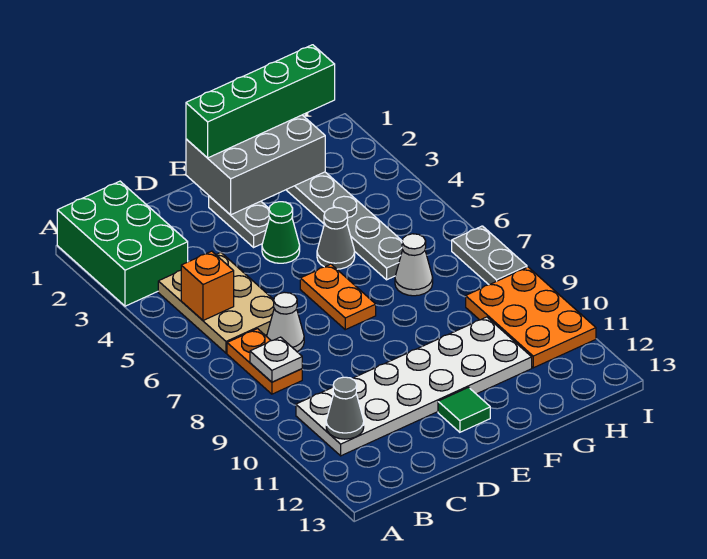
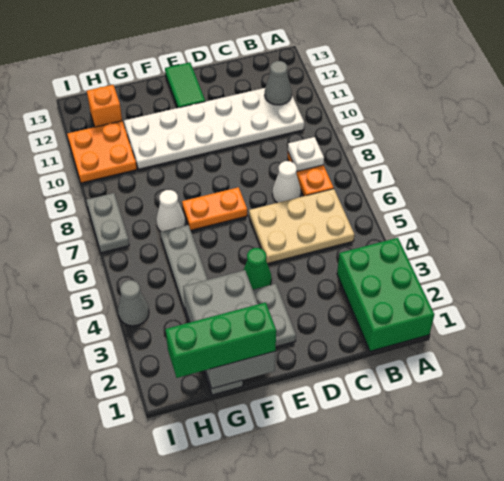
tan plate B4:C6 level 1 -> tan plate B5:D6 level 1
orange brick B5 level 2 -> orange brick H12 level 1
grey brick E1:G2 level 2 -> grey brick F1:G3 level 2
green brick E1:H1 level 3 -> green brick F1:H1 level 3
orange plate E6:E7 level 1 -> orange plate E7:F7 level 1
green tile E12 level 1 -> green tile E12:E13 level 1
grey cone F5 level 1 -> grey cone I4 level 1
orange plate H9:I11 level 1 -> orange plate H10:I11 level 1

